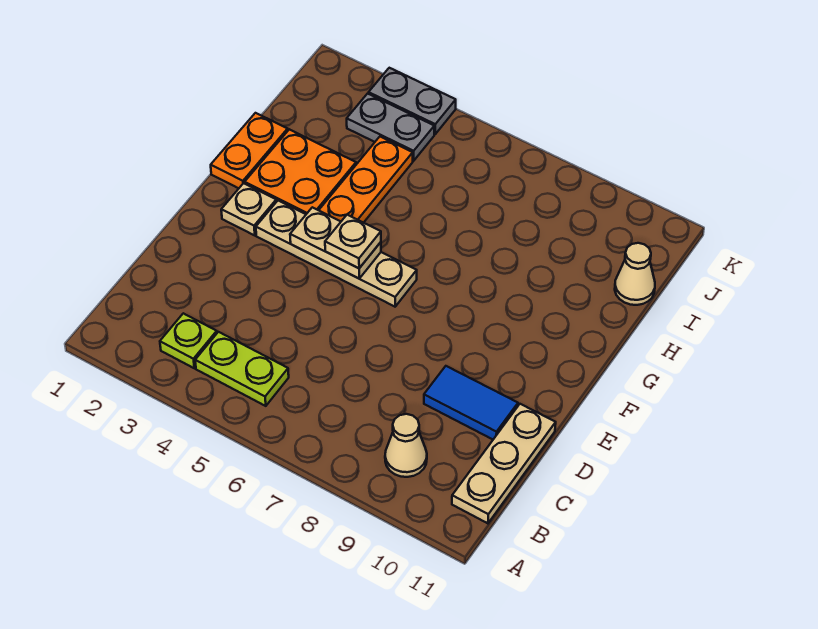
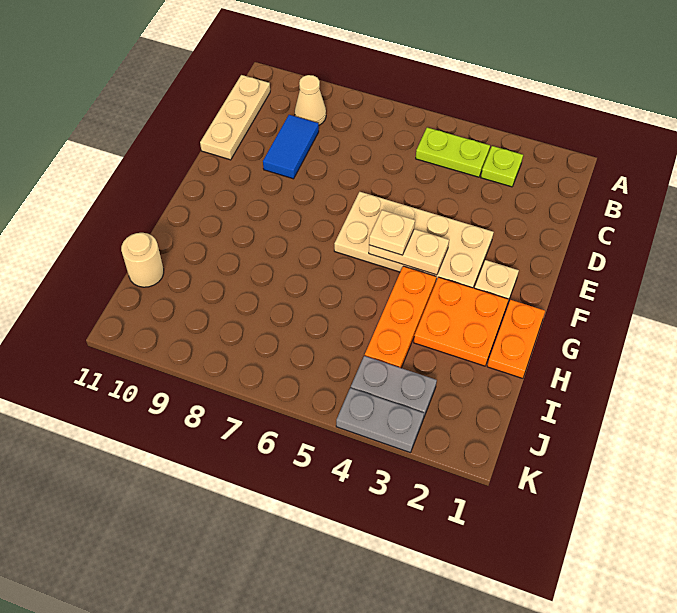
blue tile D9:D10 level 1 -> blue tile C9:D9 level 1
tan plate F3:F6 level 1 -> tan plate E3:F6 level 1
tan cone I11 level 1 -> tan round brick I11 level 1

